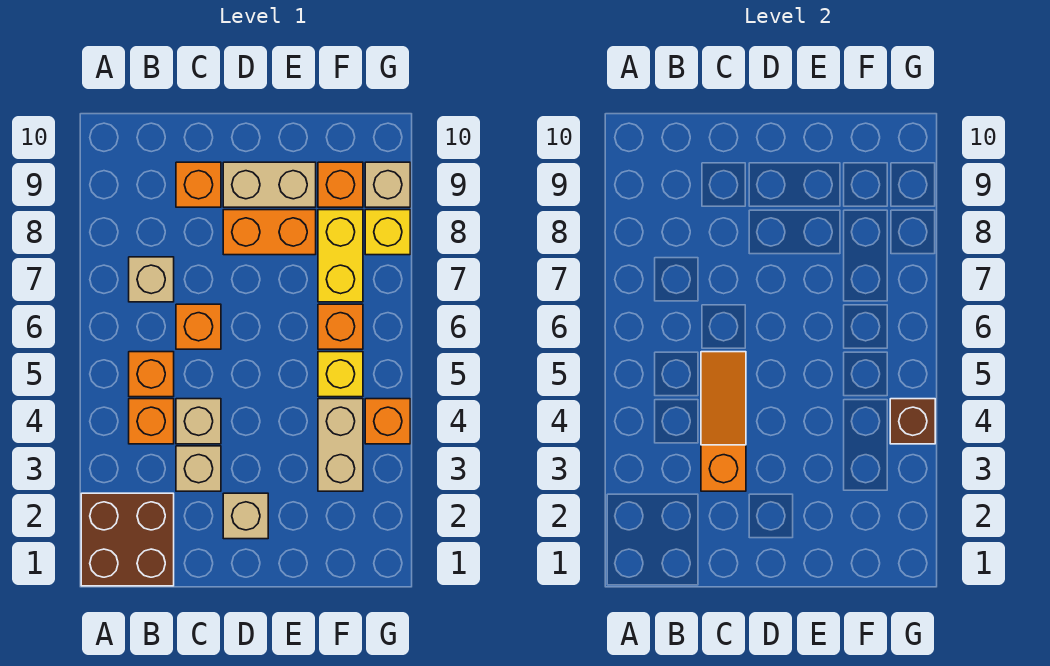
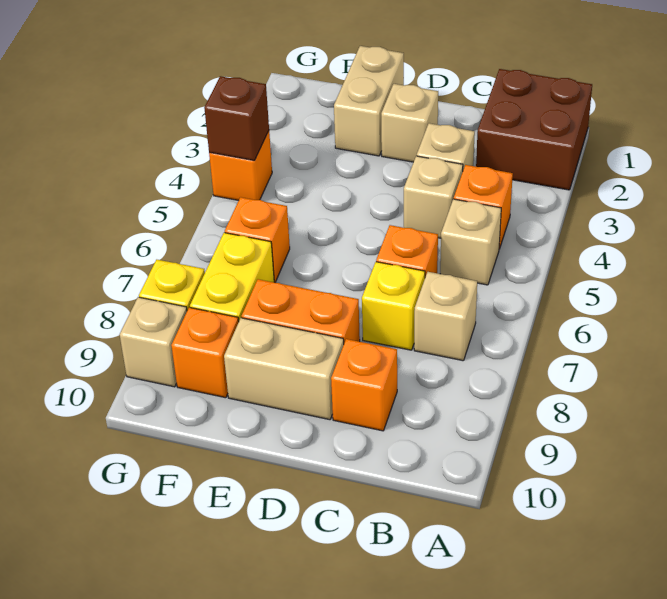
orange brick B5 level 1 -> tan brick B5 level 1
orange slope C3:C5 level 2 top 3 -> none
tan brick F3:F4 level 1 -> tan brick E1:E2 level 1
yellow brick F5 level 1 -> yellow brick C7 level 1

